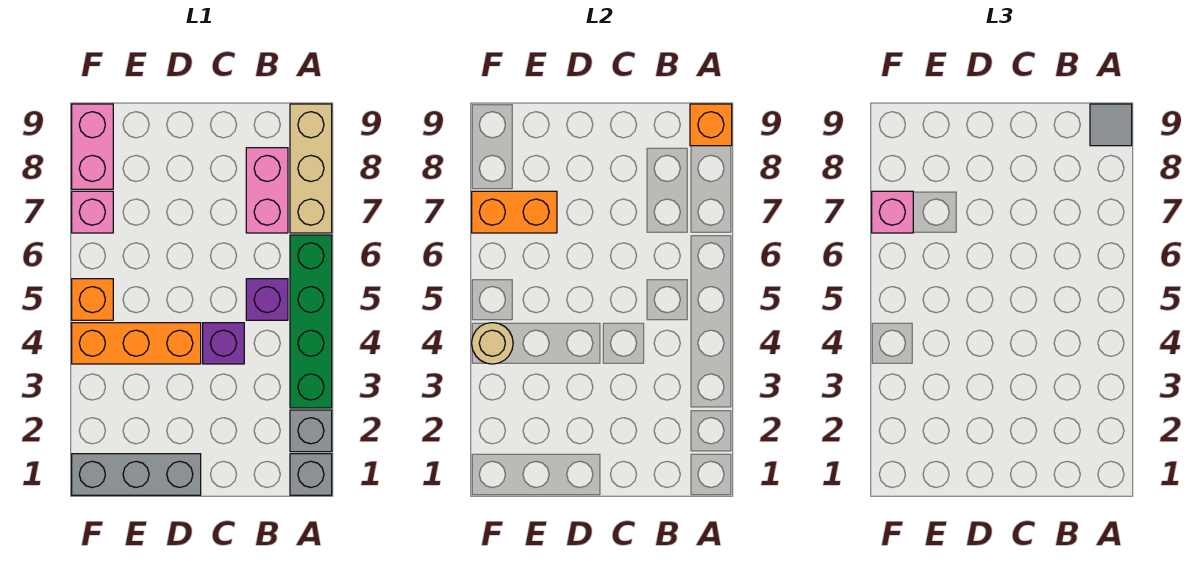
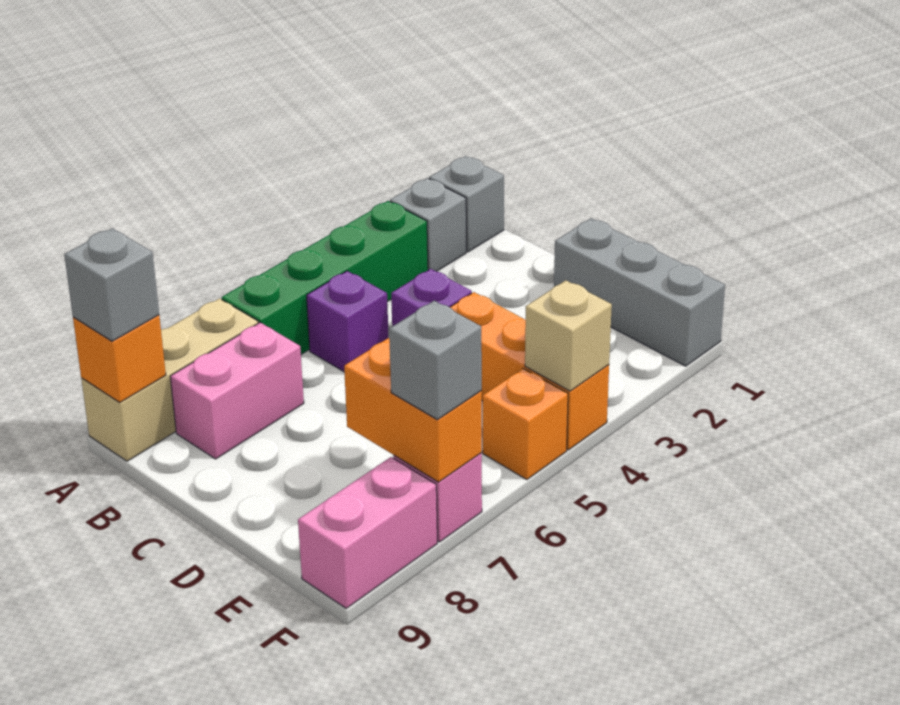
grey tile A9 level 3 -> grey brick A9 level 3
tan round brick F4 level 2 -> tan brick F4 level 2
pink brick F7 level 3 -> grey brick F7 level 3

